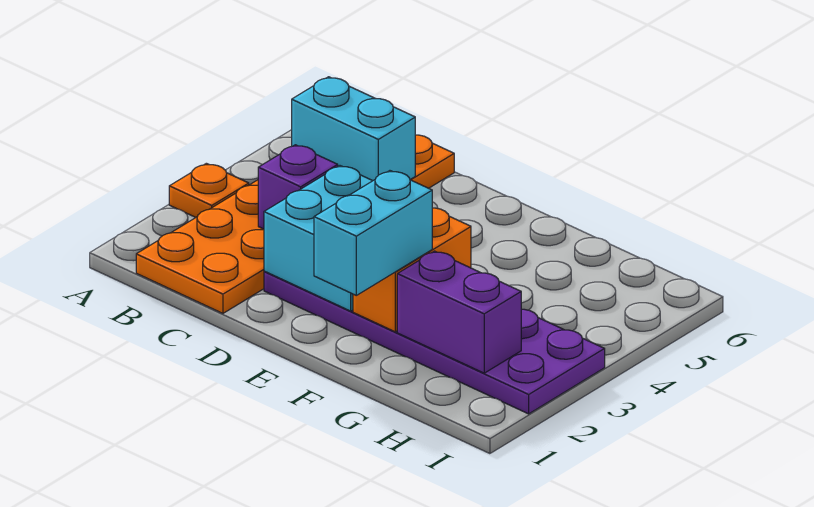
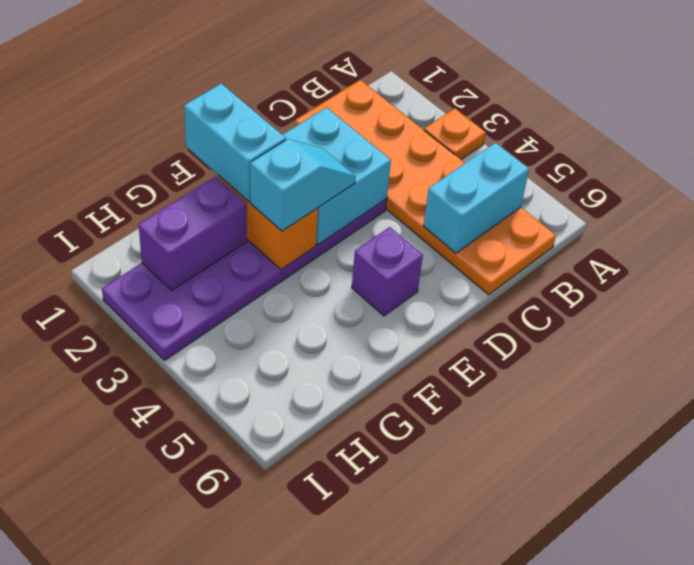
purple brick C3 level 2 -> purple brick E5 level 1
none -> cyan slope E3:F3 level 3 top F

